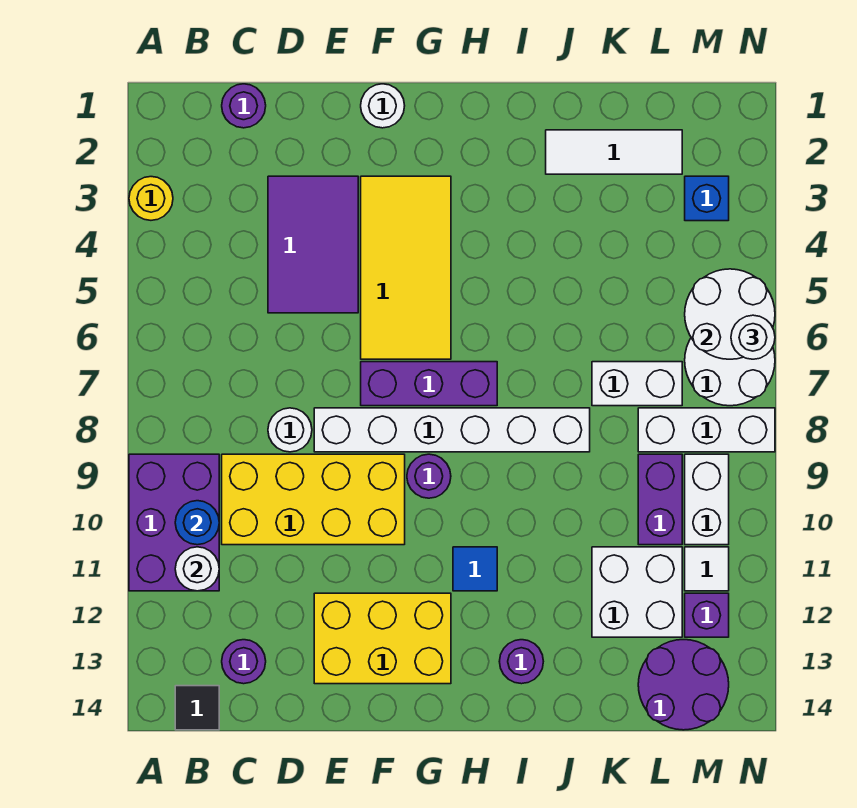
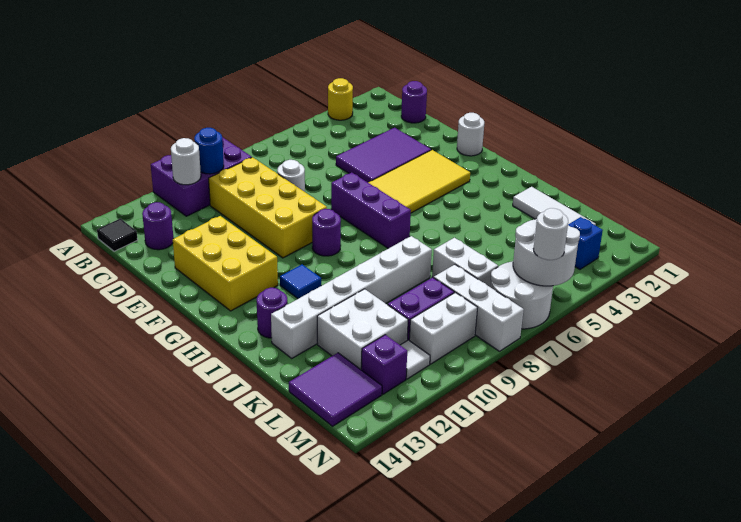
white brick E8:J8 level 1 -> white brick J8:J13 level 1
purple round brick L13:M14 level 1 -> purple tile L13:M14 level 1

